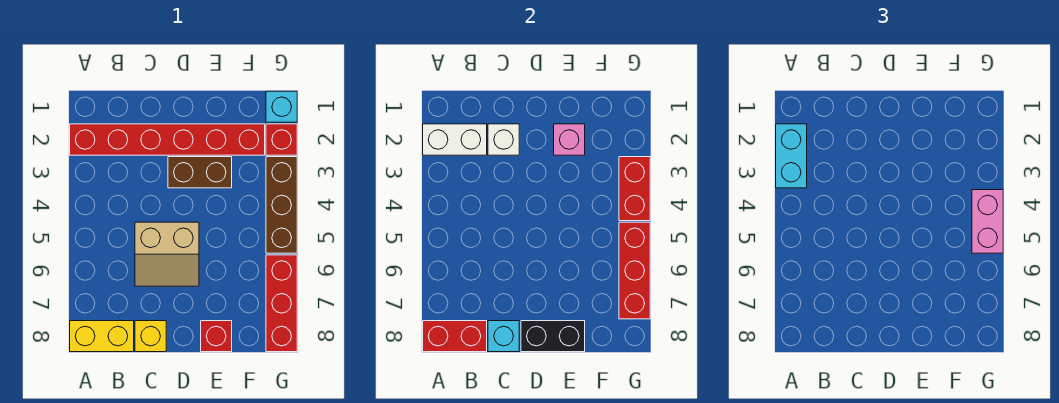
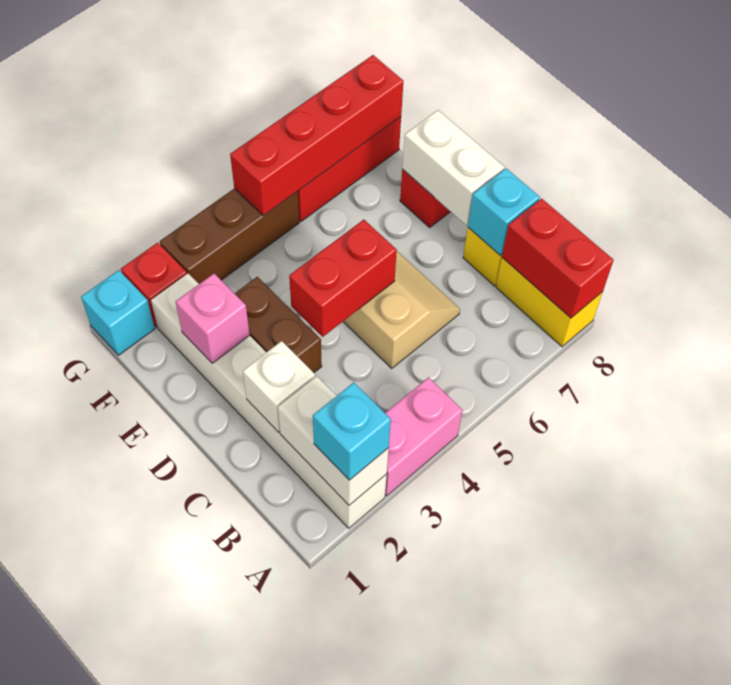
red brick A2:F2 level 1 -> white brick A2:F2 level 1
cyan brick A2:A3 level 3 -> cyan brick A2 level 3
black brick D8:E8 level 2 -> white brick D8:E8 level 2
red brick G3:G4 level 2 -> red brick D4:D5 level 2
pink brick G4:G5 level 3 -> pink brick A3:A4 level 1
red brick G5:G7 level 2 -> red brick G5:G8 level 2

